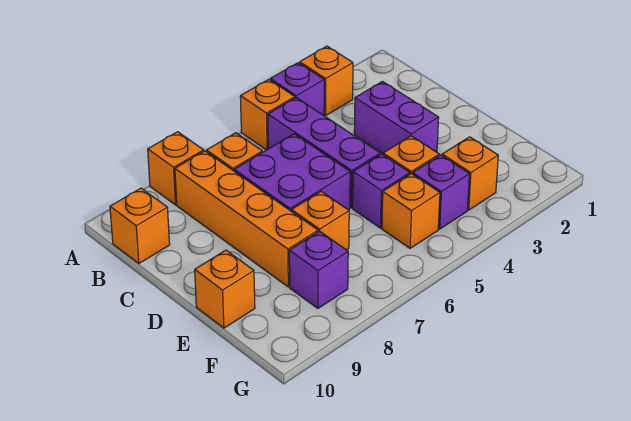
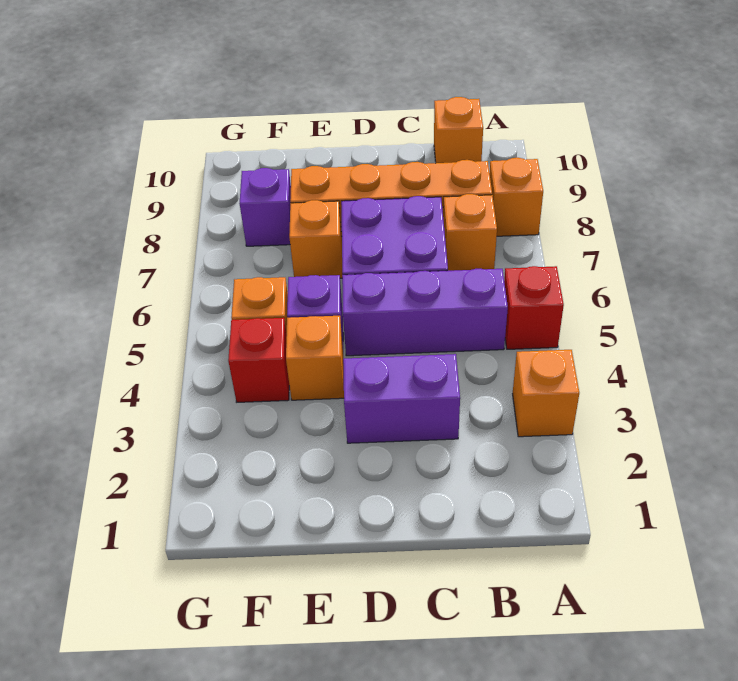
purple brick A4 level 1 -> none
orange brick A5 level 1 -> red brick A5 level 1
orange brick E10 level 1 -> none
orange brick F3 level 1 -> none
purple brick F4 level 1 -> red brick F4 level 1

